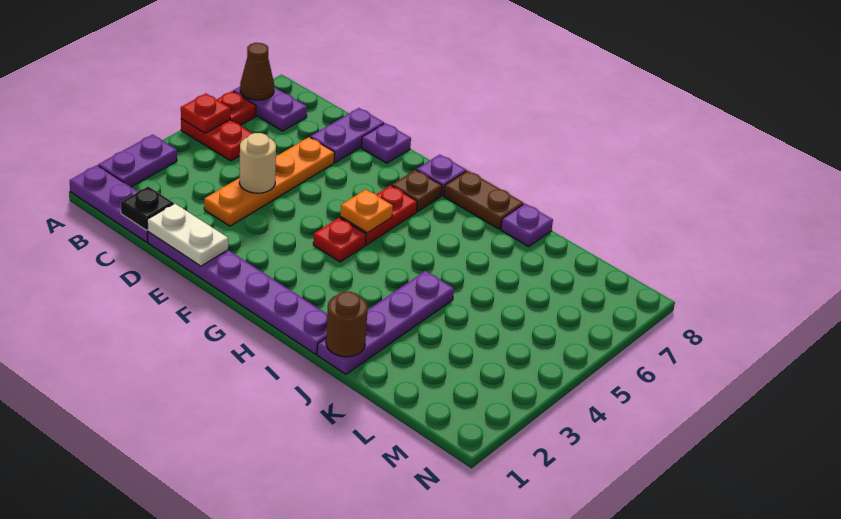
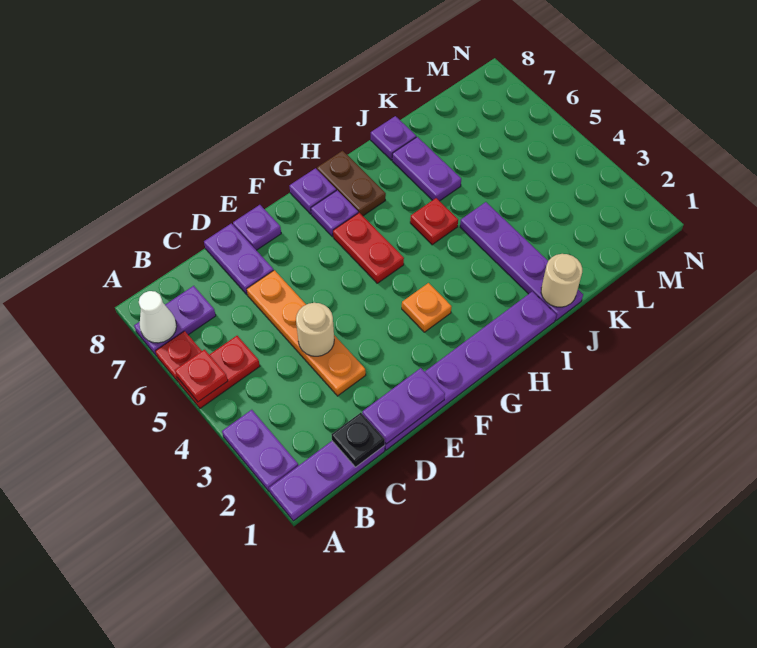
brown cone A7 level 2 -> white cone A7 level 2
white plate D1:E1 level 2 -> purple plate D1:E1 level 2
red plate G4 level 1 -> red plate I5 level 1
orange plate G5 level 2 -> orange plate G3 level 1
brown plate G7 level 1 -> purple plate G7 level 1
brown plate H8:I8 level 1 -> brown plate H7:H8 level 1
brown round brick J1 level 2 -> tan round brick J1 level 2
none -> purple plate J6:J7 level 1

